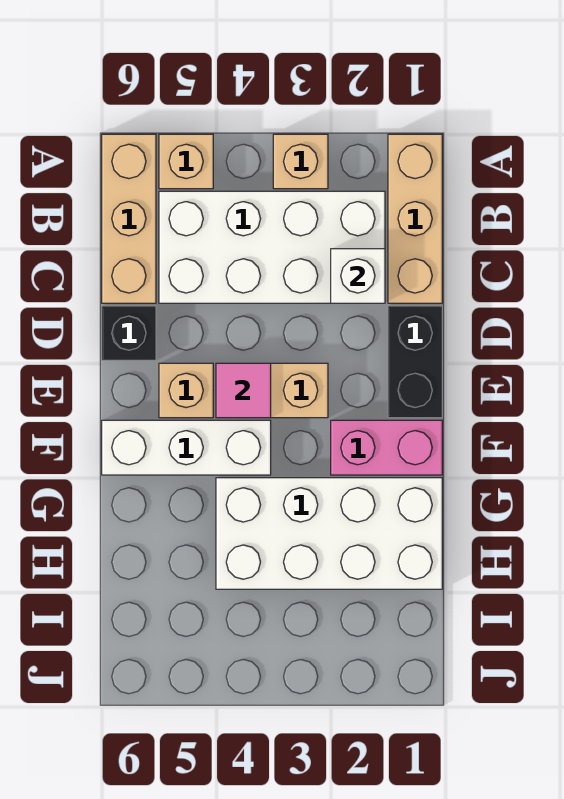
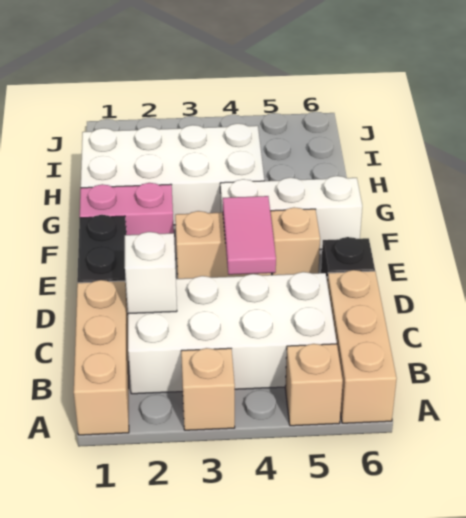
pink tile E4 level 2 -> pink tile D4:E4 level 2

